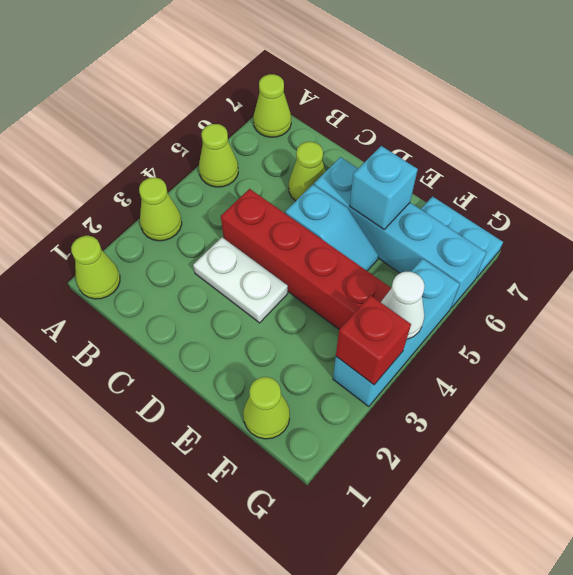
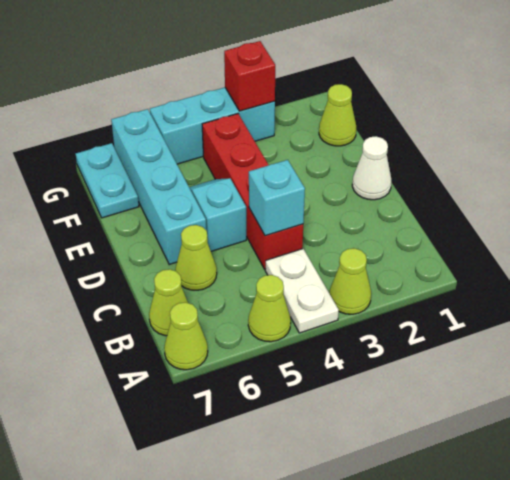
lime cone A1 level 1 -> lime cone B7 level 1
white plate C3:D3 level 1 -> white plate A4:B4 level 1
cyan brick E6 level 2 -> cyan brick C4 level 2
white cone G4 level 2 -> white cone D1 level 1

